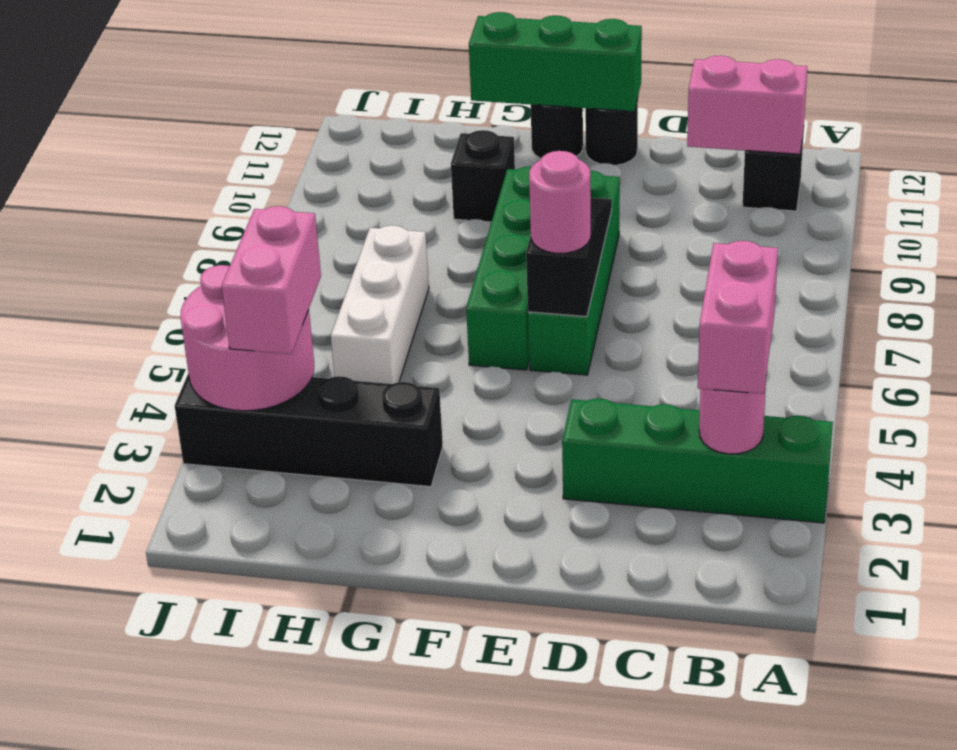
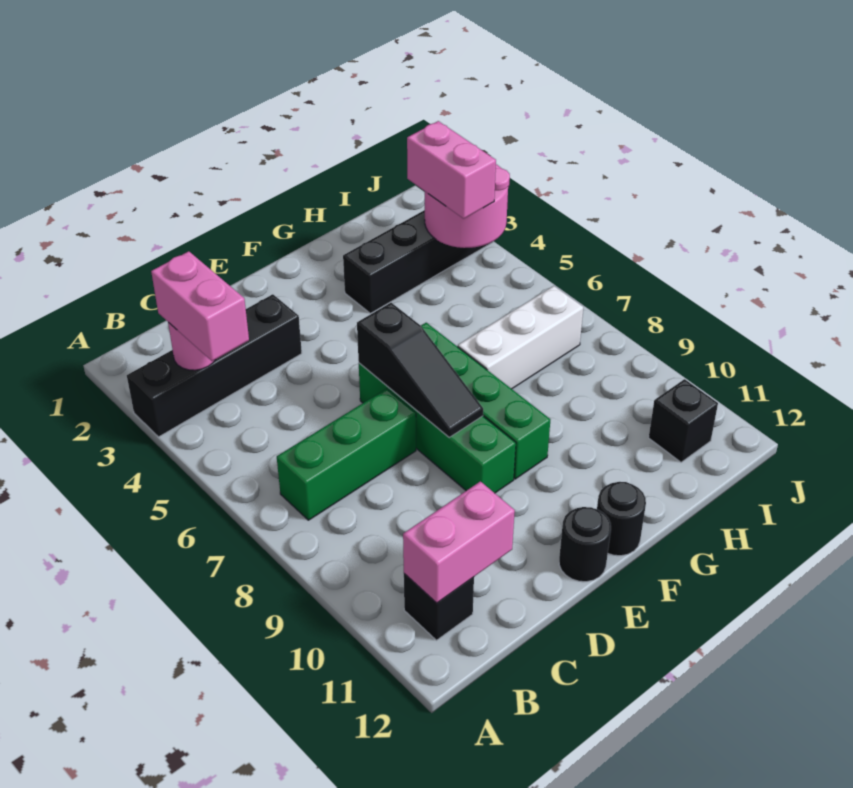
green brick A3:D3 level 1 -> black brick A3:D3 level 1
pink round brick E6 level 3 -> none
green brick E12:G12 level 2 -> green brick B7:D7 level 1
black brick G10 level 1 -> black brick I11 level 1
white brick H5:H7 level 1 -> white brick G7:I7 level 1

